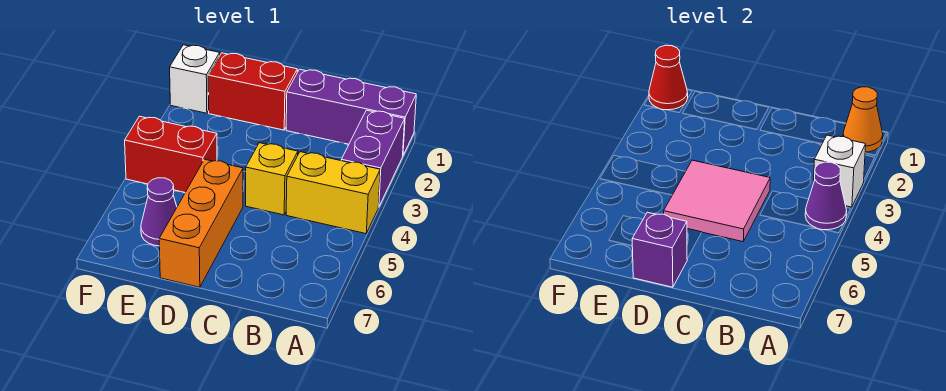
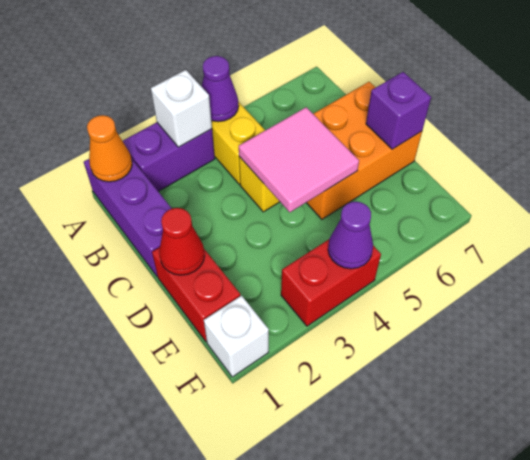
orange brick D5:D7 level 1 -> orange brick C5:D7 level 1
red brick E4:F4 level 1 -> red brick F3:F4 level 1
purple cone E6 level 1 -> purple cone F4 level 2
red cone F1 level 2 -> red cone D1 level 2

